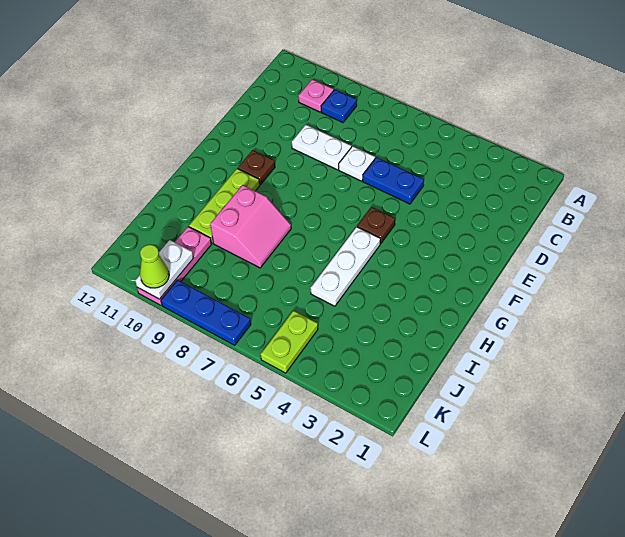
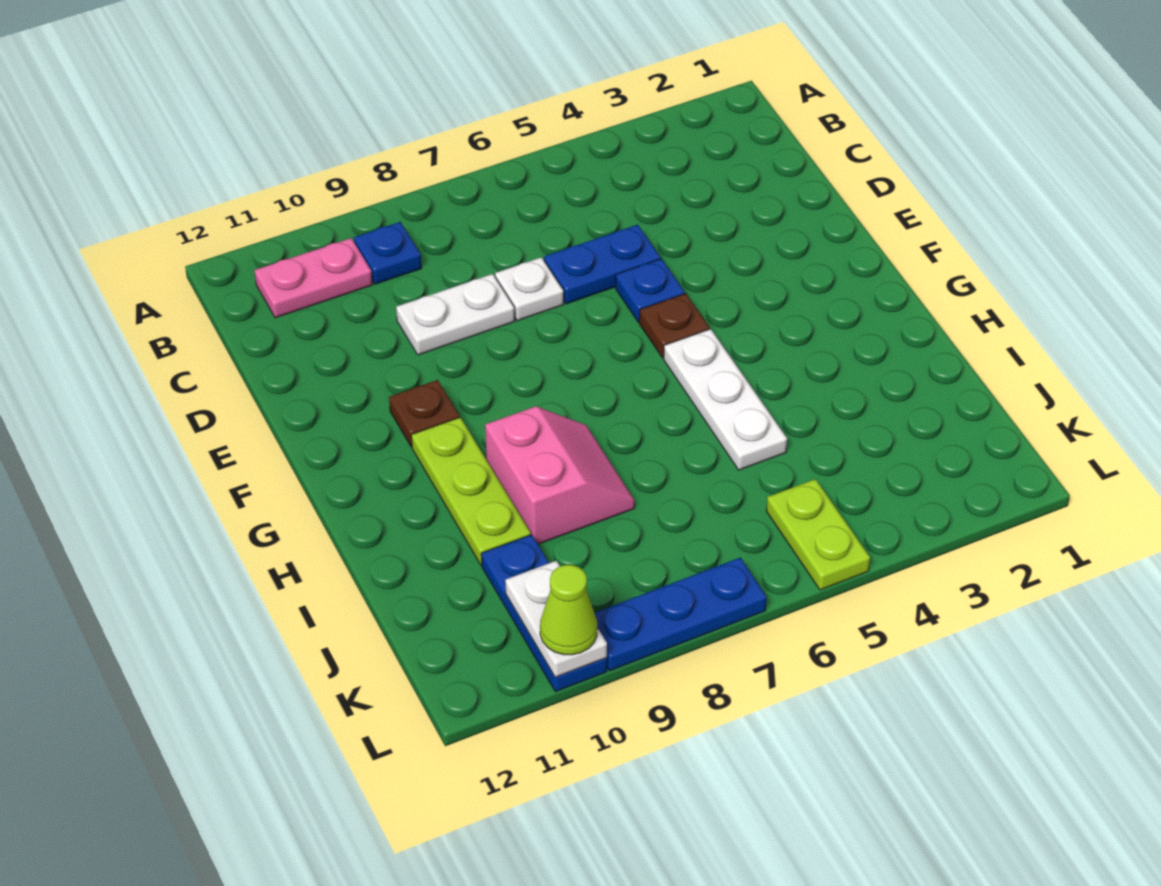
pink plate B10 level 1 -> pink plate B10:B11 level 1
none -> blue plate E5 level 1
pink plate J10:L10 level 1 -> blue plate J10:L10 level 1

